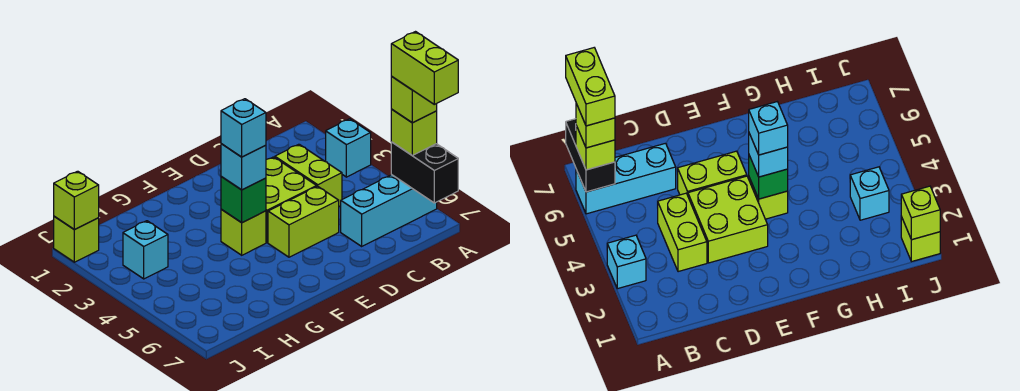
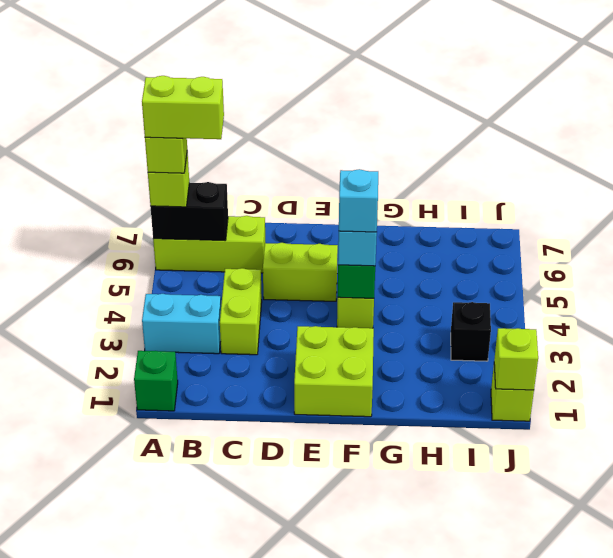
none -> green brick A1 level 1
cyan brick A3 level 1 -> cyan brick A3:B3 level 1
cyan brick A6:C6 level 1 -> lime brick A6:C6 level 1
black brick A6:A7 level 2 -> black brick A6:B6 level 2
lime brick A6:A7 level 5 -> lime brick A6:B6 level 5
lime brick D3:E4 level 1 -> lime brick E1:F2 level 1
cyan brick I3 level 1 -> black brick I3 level 1

